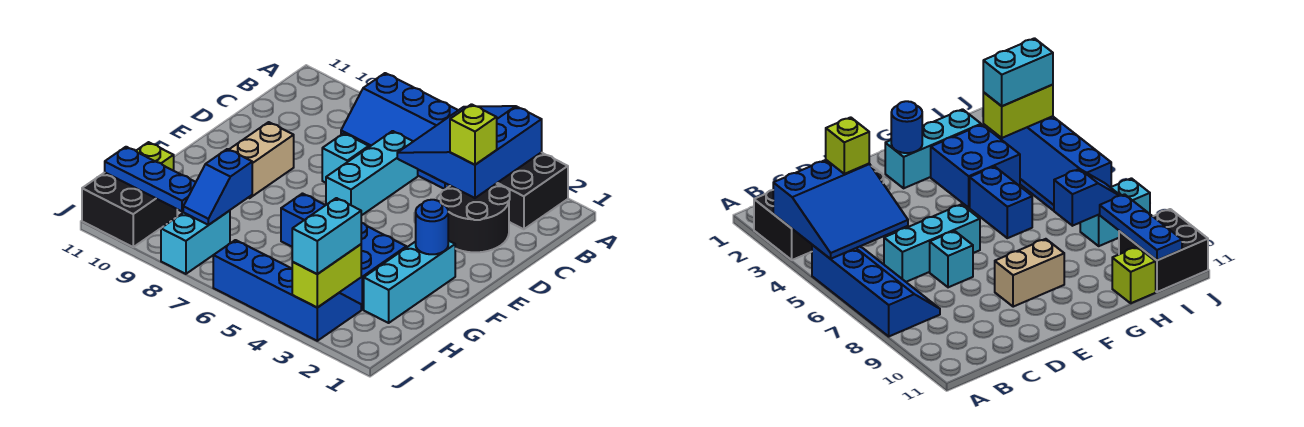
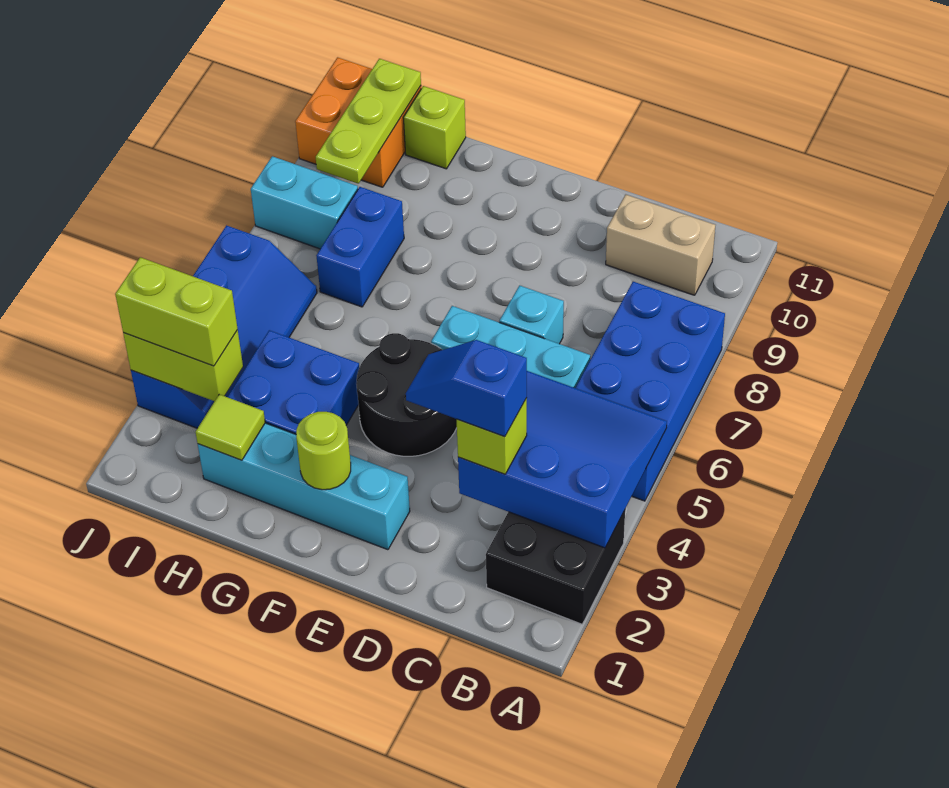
blue slope A5:B8 level 1 top A -> blue brick A5:B8 level 1
black round brick C2:D3 level 1 -> black round brick E4:F5 level 1
tan brick E9:F9 level 1 -> tan brick B10:C10 level 1
cyan brick F2:H2 level 1 -> cyan brick E2:H2 level 1
blue round brick F2 level 2 -> lime round brick F2 level 2
blue brick G5:G6 level 1 -> blue brick H7:H8 level 1
none -> lime tile H2 level 2
blue slope H8:I8 level 2 top H -> blue slope C3:D3 level 4 top C
cyan brick I3:J3 level 3 -> lime brick I3:J3 level 3
blue plate I9:I11 level 2 -> lime plate I9:I11 level 2
black brick I10:J11 level 1 -> orange brick I10:J11 level 1

